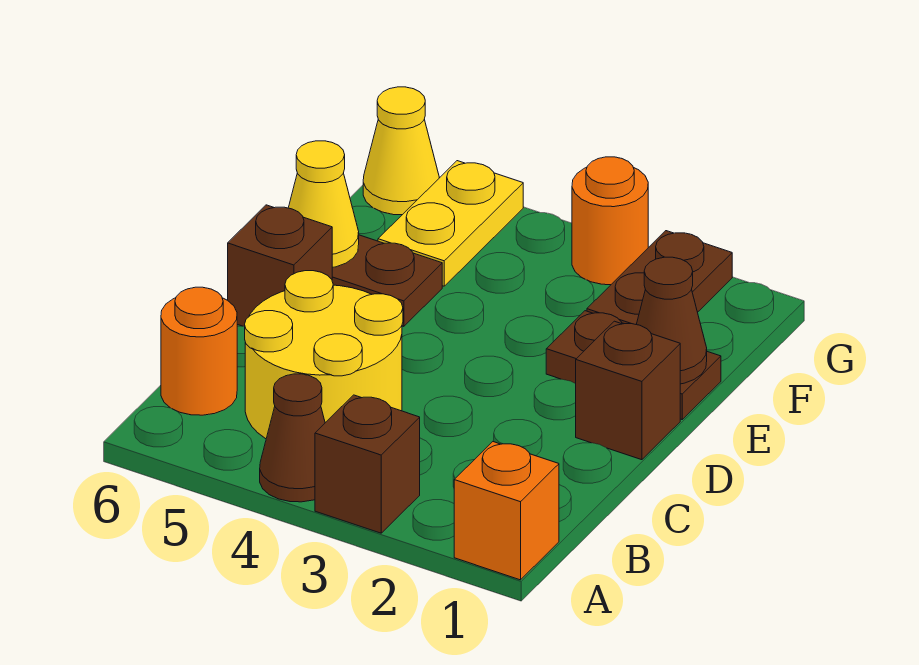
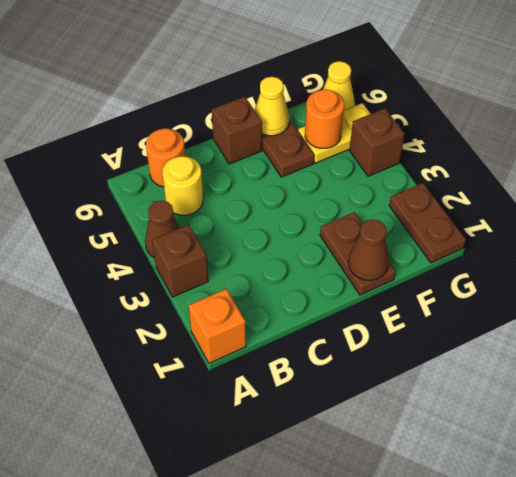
yellow round brick B4:C5 level 1 -> yellow round brick B5 level 1
brown brick D1 level 1 -> brown brick G4 level 1
brown plate F2:G2 level 1 -> brown plate G1:G2 level 1
orange round brick G3 level 1 -> orange round brick F5 level 2

